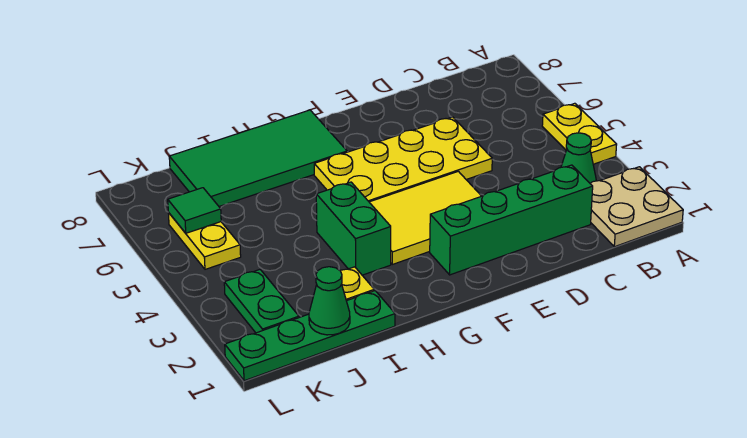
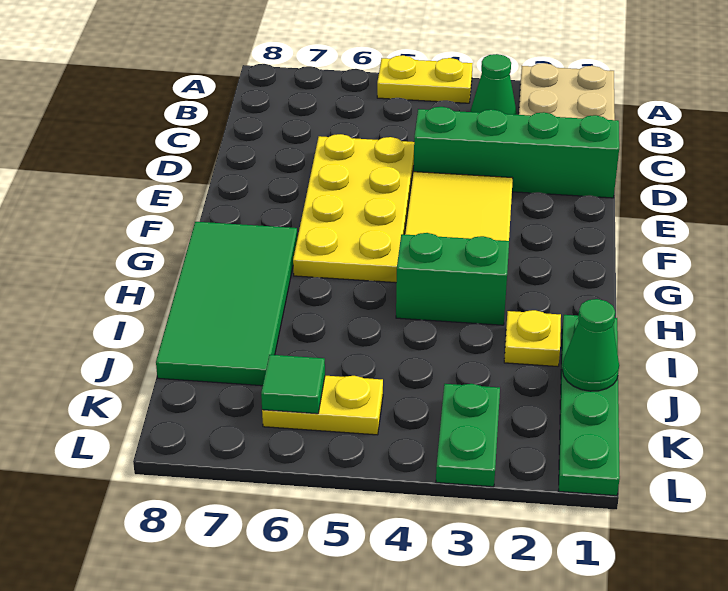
green brick C2:F2 level 1 -> green brick D1:D4 level 1
green plate K2:K3 level 1 -> green plate K3:L3 level 1

